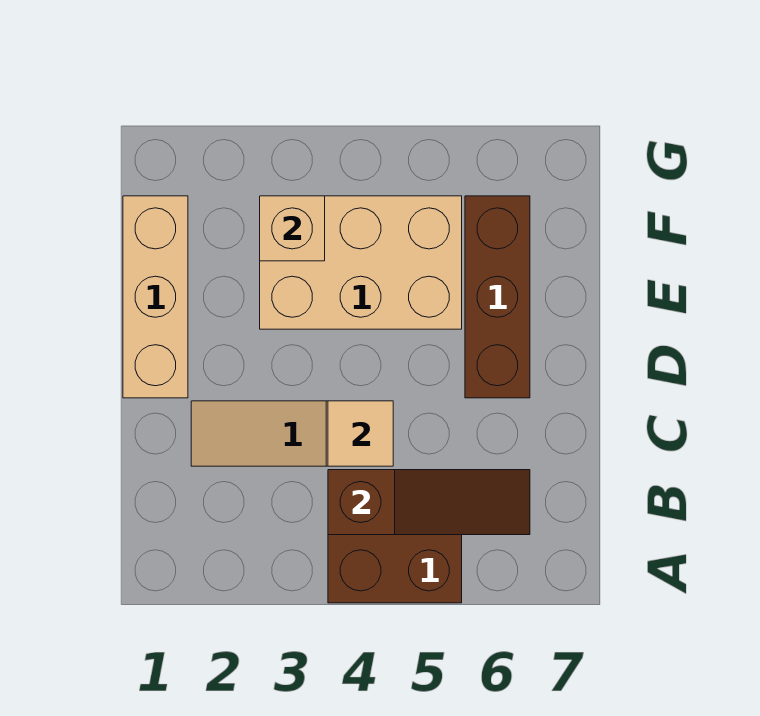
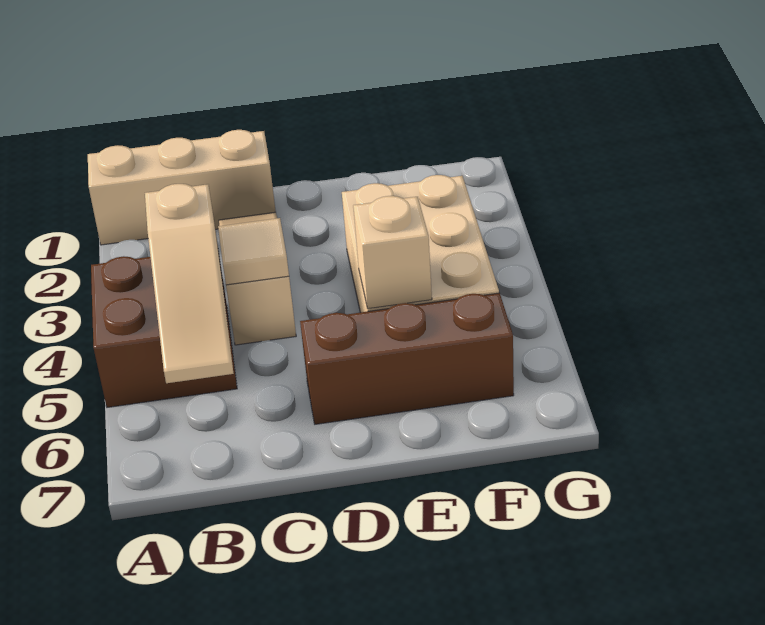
brown slope B4:B6 level 2 top 4 -> tan slope B4:B6 level 2 top 4
tan brick D1:F1 level 1 -> tan brick A1:C1 level 1
tan brick F3 level 2 -> tan brick E5 level 2

